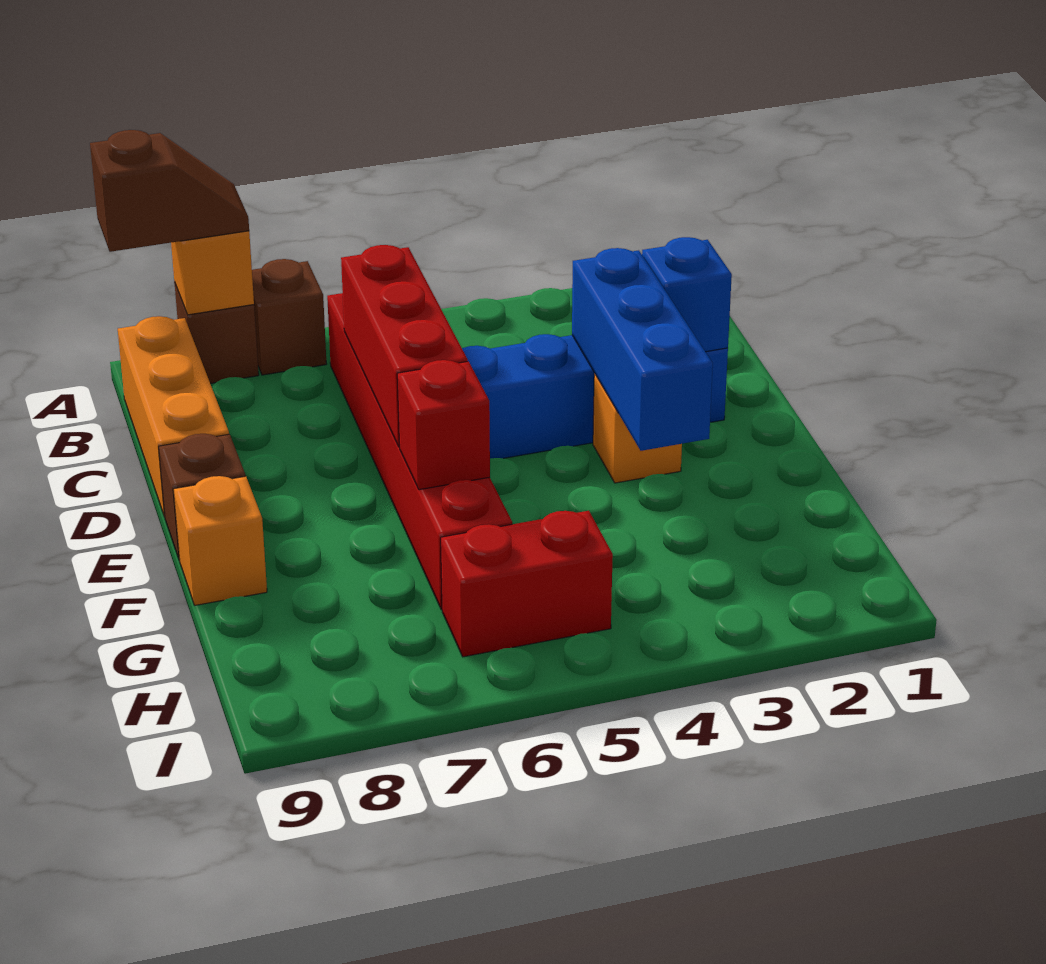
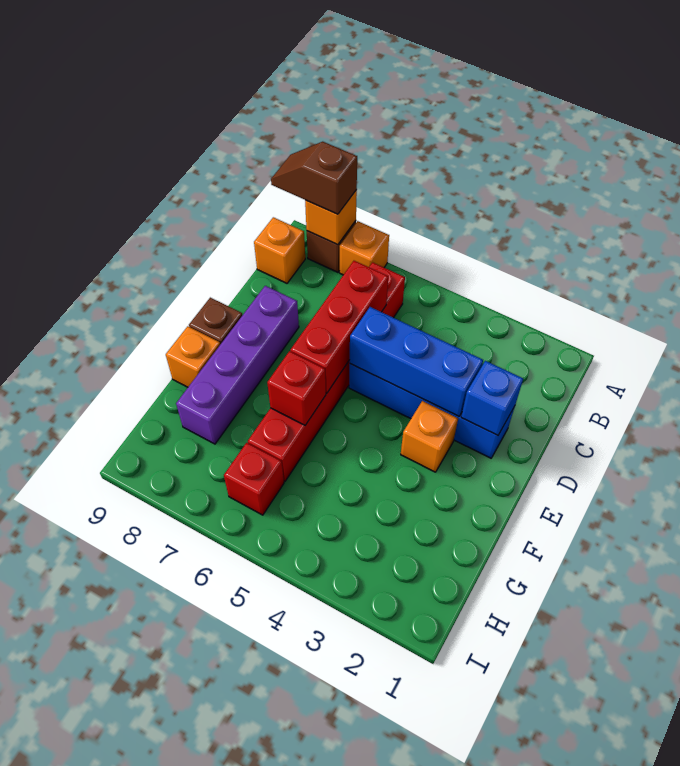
brown brick A7 level 1 -> orange brick A7 level 1
brown slope A8:A9 level 3 top 9 -> brown slope A8:A9 level 3 top 8
orange brick B9:D9 level 1 -> orange brick B9 level 1
blue brick D3:F3 level 2 -> blue brick D3:D5 level 2
none -> purple brick D8:G8 level 1
red brick H5:H6 level 1 -> red brick H6 level 1

